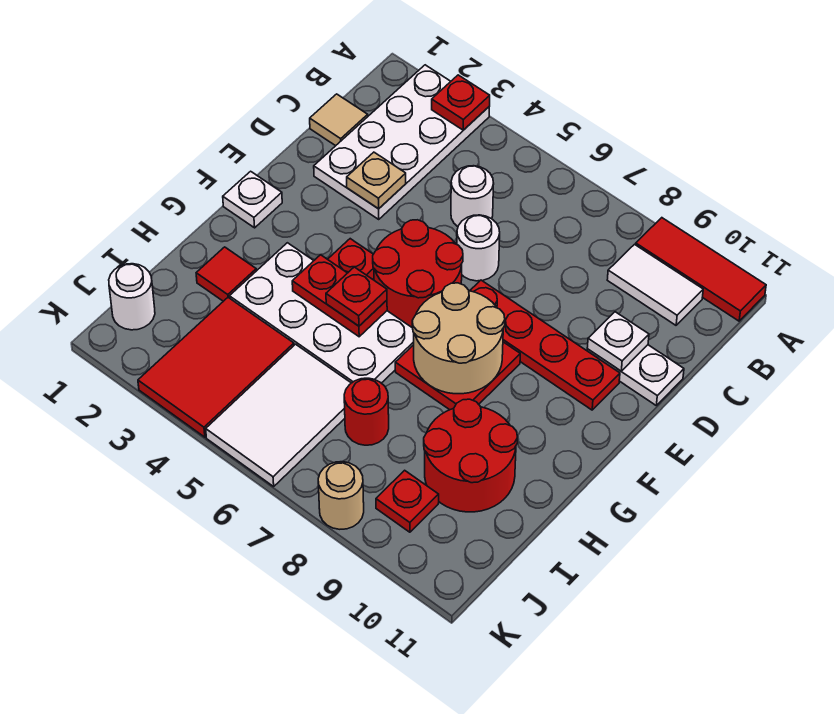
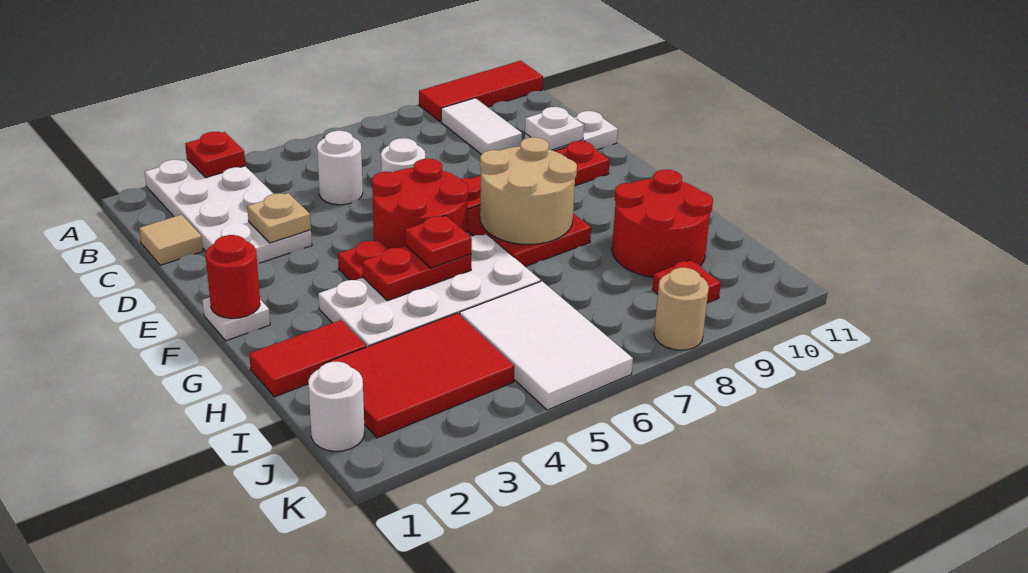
white tile B9:B10 level 1 -> white tile B9:C9 level 1
red tile H2 level 1 -> red tile H1:H2 level 1
red tile I3:K4 level 1 -> red tile I2:J4 level 1
red round brick I7 level 1 -> red round brick F1 level 2

